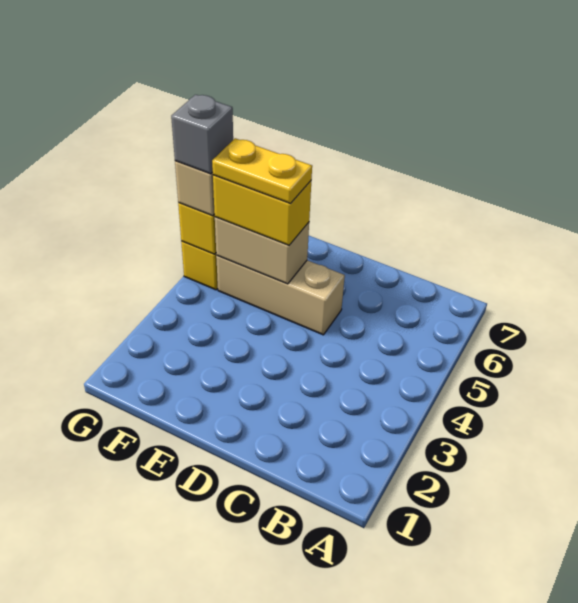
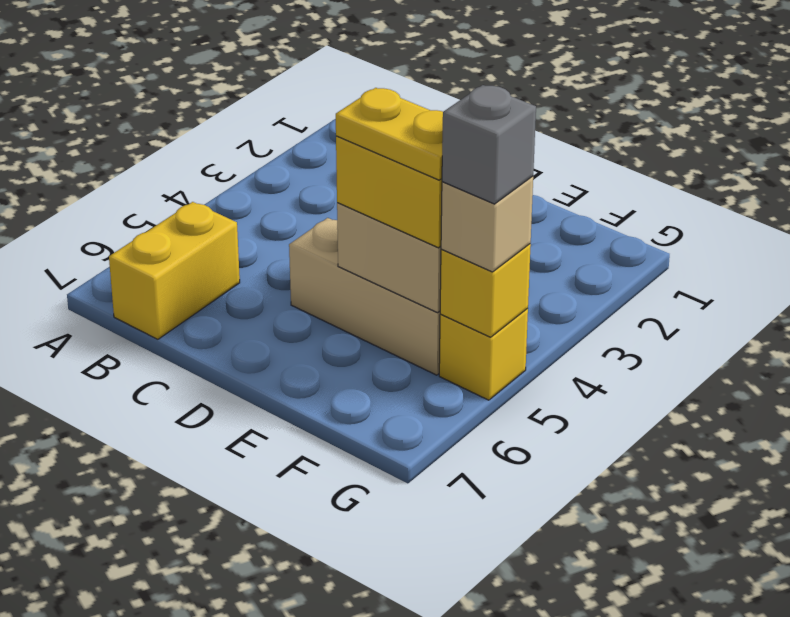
none -> yellow brick B6:B7 level 1

